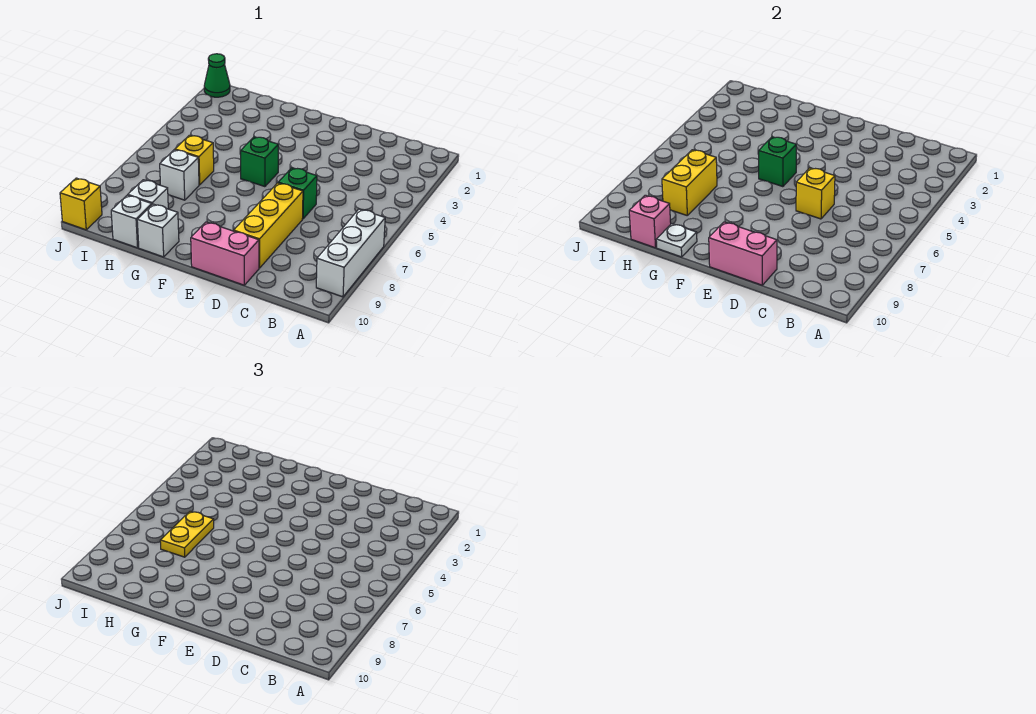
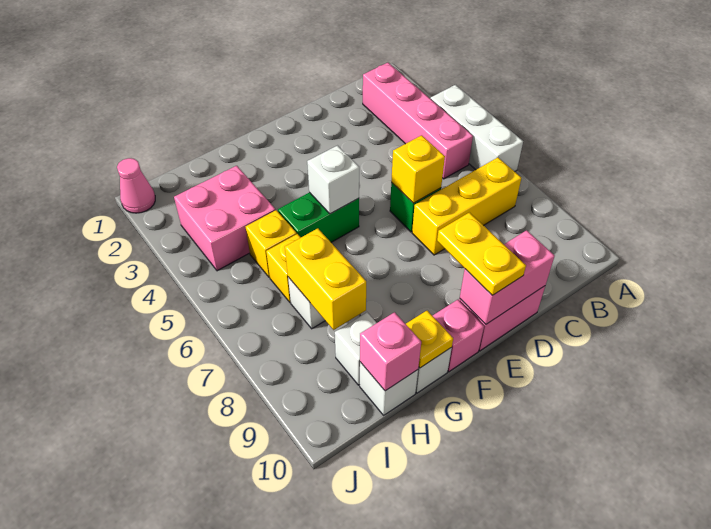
white brick A7:A9 level 1 -> white brick A4:A6 level 1
none -> pink brick B2:B5 level 1
yellow brick D7:D9 level 1 -> yellow brick B7:D7 level 1
green brick F5 level 1 -> green brick F5:G5 level 1
green brick F5 level 2 -> white brick F5 level 2
none -> pink brick F10 level 1
white plate G10 level 2 -> yellow plate G10 level 2
none -> pink brick H3:I4 level 1
yellow plate H6:H7 level 3 -> yellow plate E9:E10 level 3
green cone J1 level 1 -> pink cone J1 level 1
yellow brick J10 level 1 -> yellow brick H5 level 1

